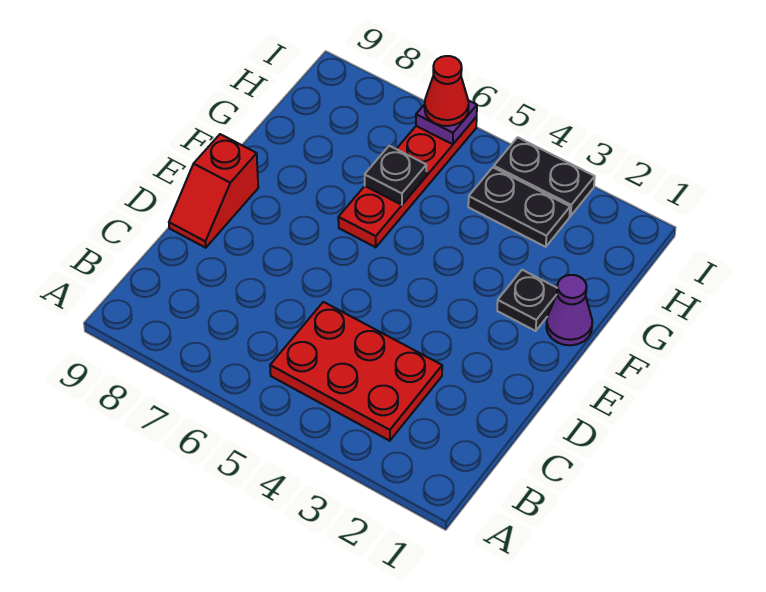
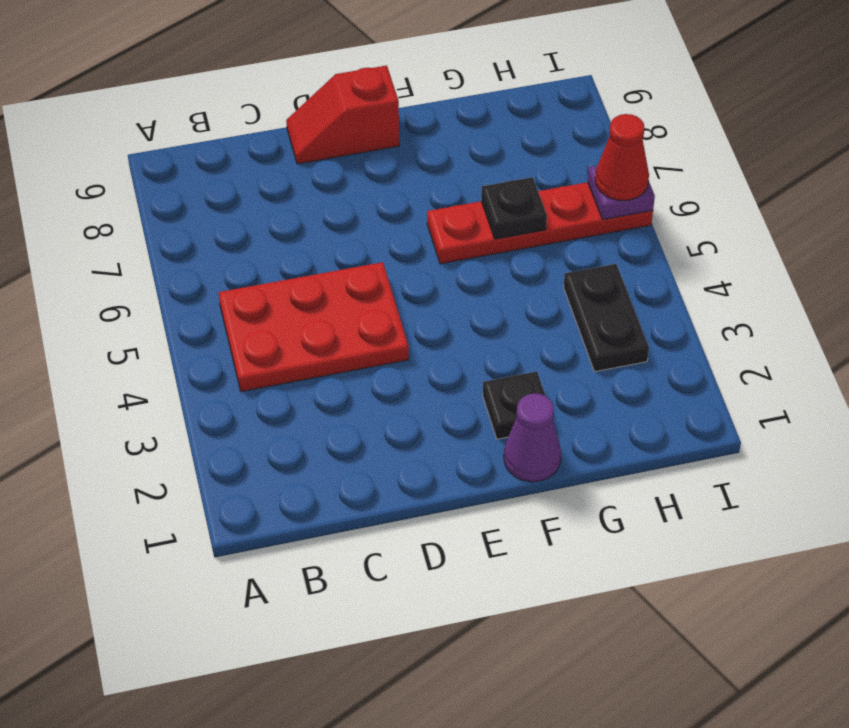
red plate B3:C5 level 1 -> red plate B4:D5 level 1
black plate I3:I4 level 1 -> none

